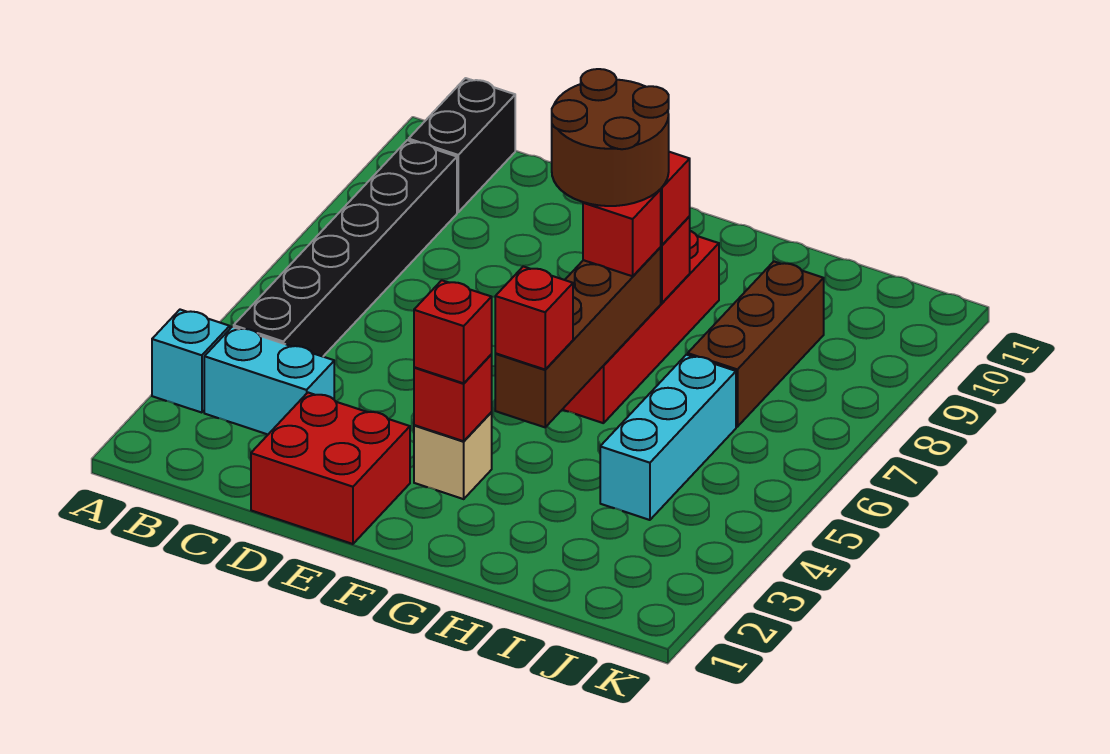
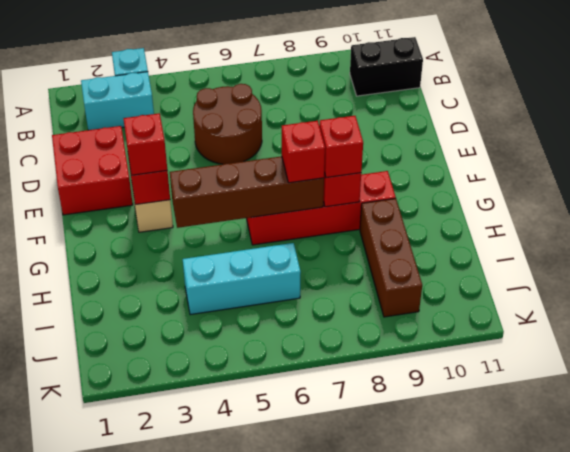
cyan brick B3:C3 level 1 -> cyan brick B2:B3 level 1
black brick B4:B9 level 1 -> none
brown round brick F7:G8 level 4 -> brown round brick C5:D6 level 1
red brick G4 level 3 -> none
brown brick I7:I9 level 1 -> brown brick H9:J9 level 1

